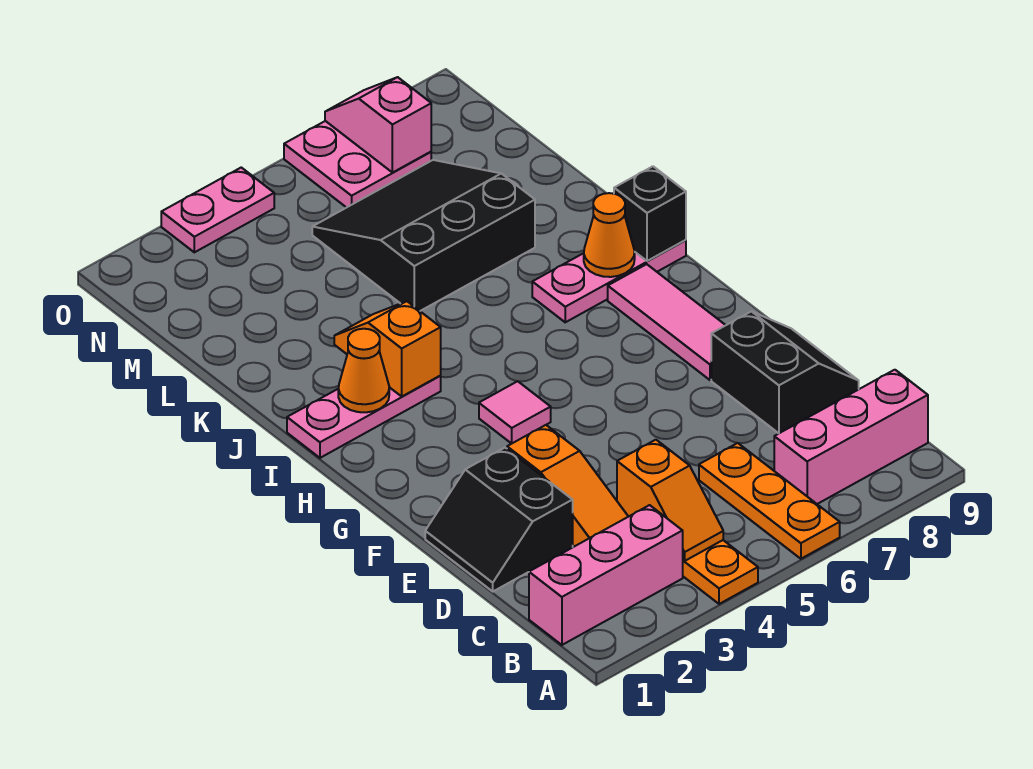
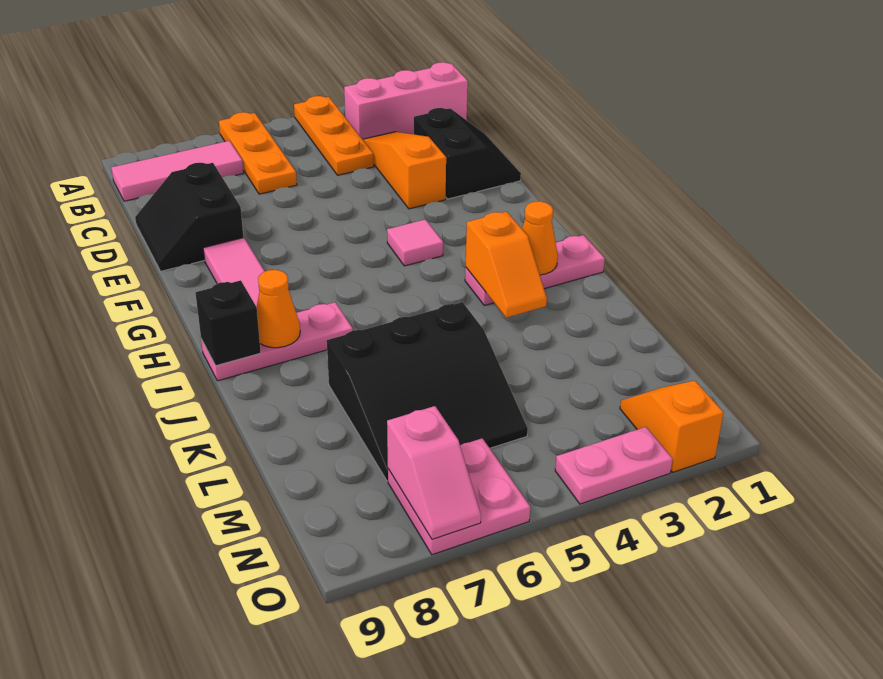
orange slope B4:C4 level 2 top C -> orange slope N2:O2 level 1 top O
pink brick B7:B9 level 1 -> pink tile B7:B9 level 1

